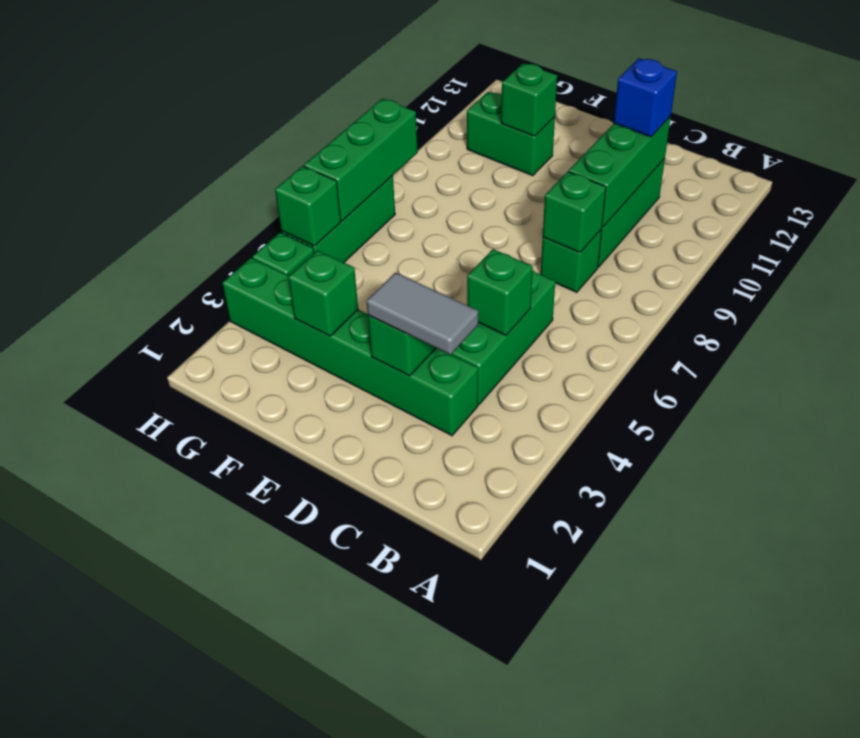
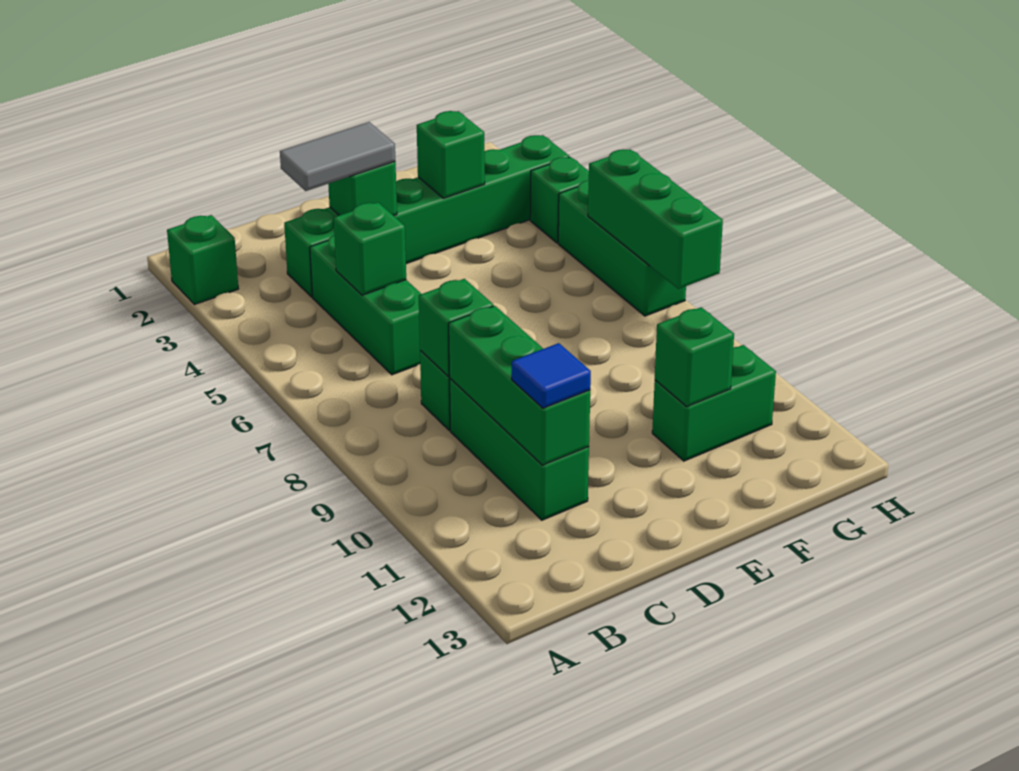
blue brick C11 level 3 -> blue tile C11 level 3
green brick H5 level 2 -> green brick A2 level 1

